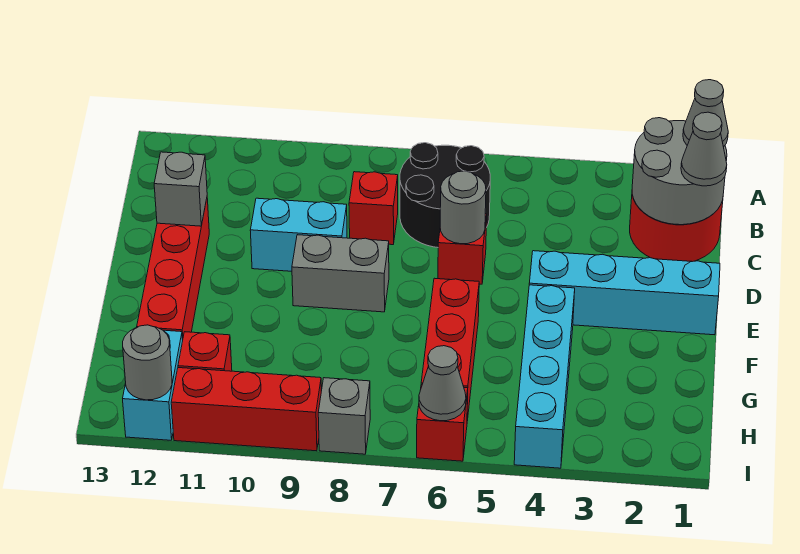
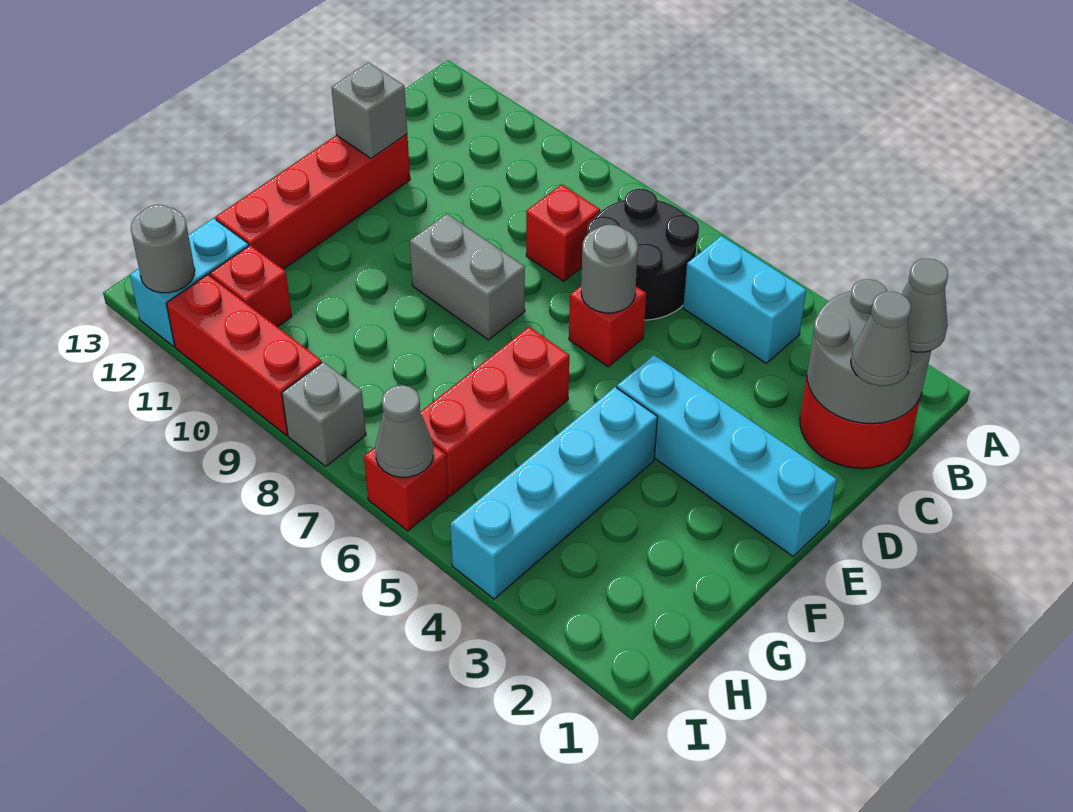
cyan brick D9:D10 level 1 -> cyan brick B4:B5 level 1

